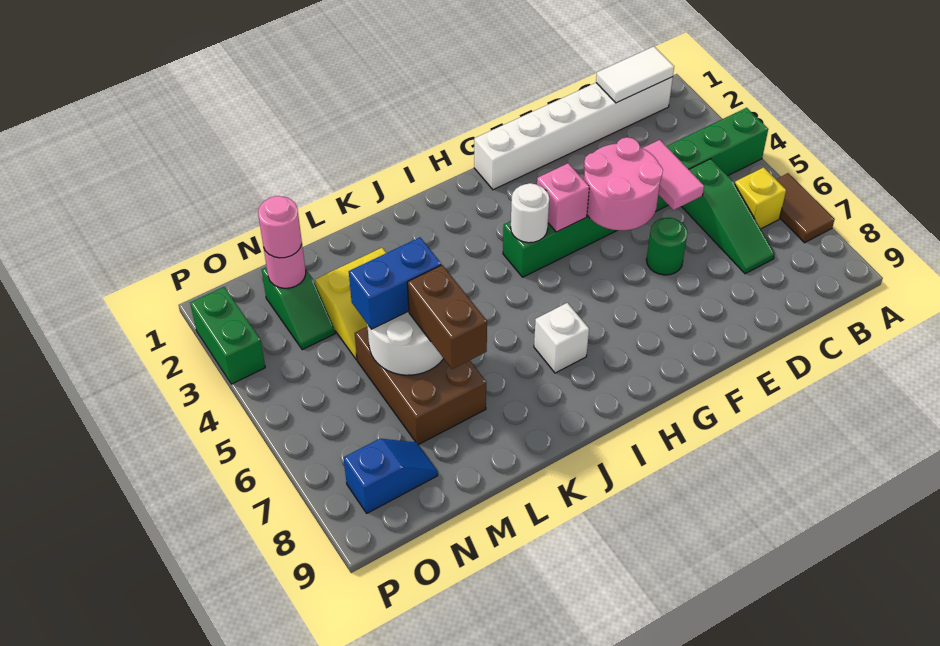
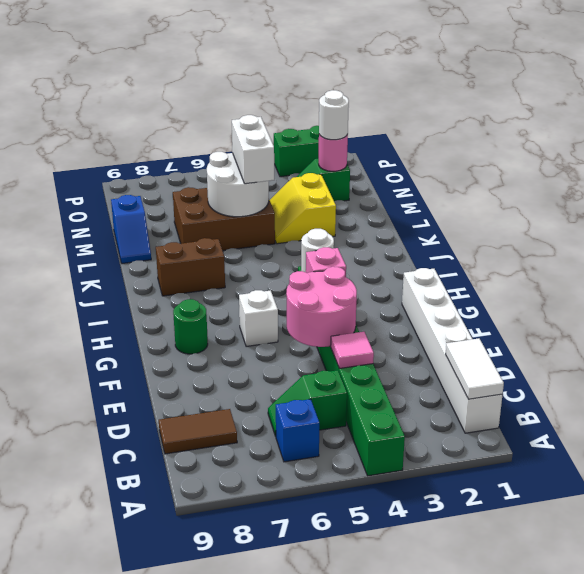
brown tile A6:A7 level 1 -> brown tile C8:C9 level 1
yellow brick B6 level 1 -> blue brick B6 level 1
green slope C5:C7 level 1 top 5 -> green slope C5:C6 level 1 top 5
pink tile D4:D5 level 2 -> pink tile D4 level 2
green round brick E6 level 1 -> green round brick G8 level 1
white brick I7 level 1 -> white brick G6 level 1
blue brick L5:M5 level 3 -> white brick L5:M5 level 3
brown brick L6:L7 level 3 -> brown brick J7:J8 level 1
pink round brick N2 level 3 -> white round brick N2 level 3
blue slope N8:O8 level 1 top O -> blue slope L9:M9 level 1 top M

